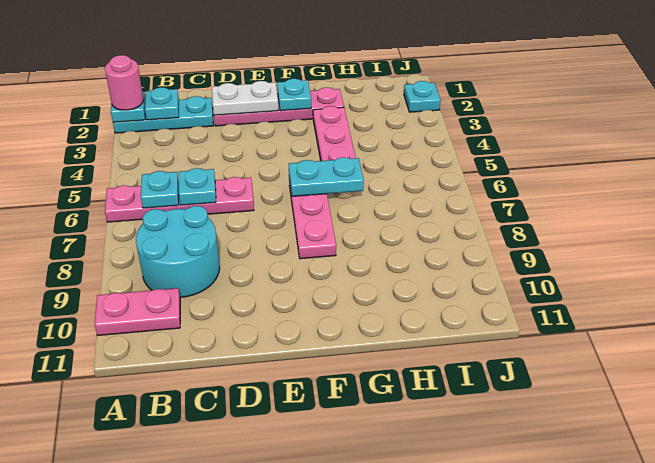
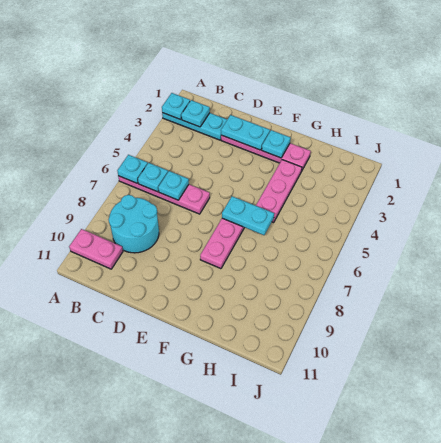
pink round brick A2 level 3 -> none
white plate D2:E2 level 2 -> cyan plate D2:E2 level 2
cyan plate J2 level 1 -> cyan plate A6 level 2

